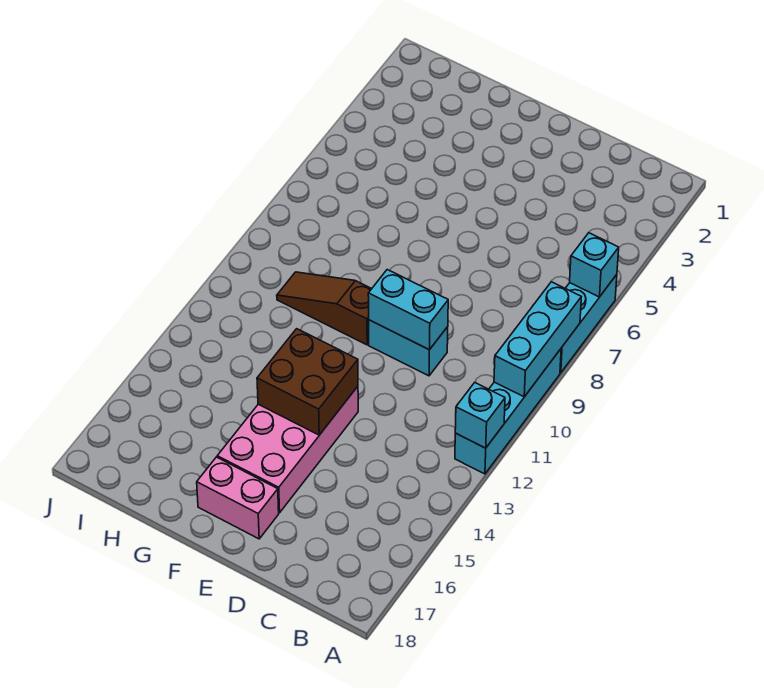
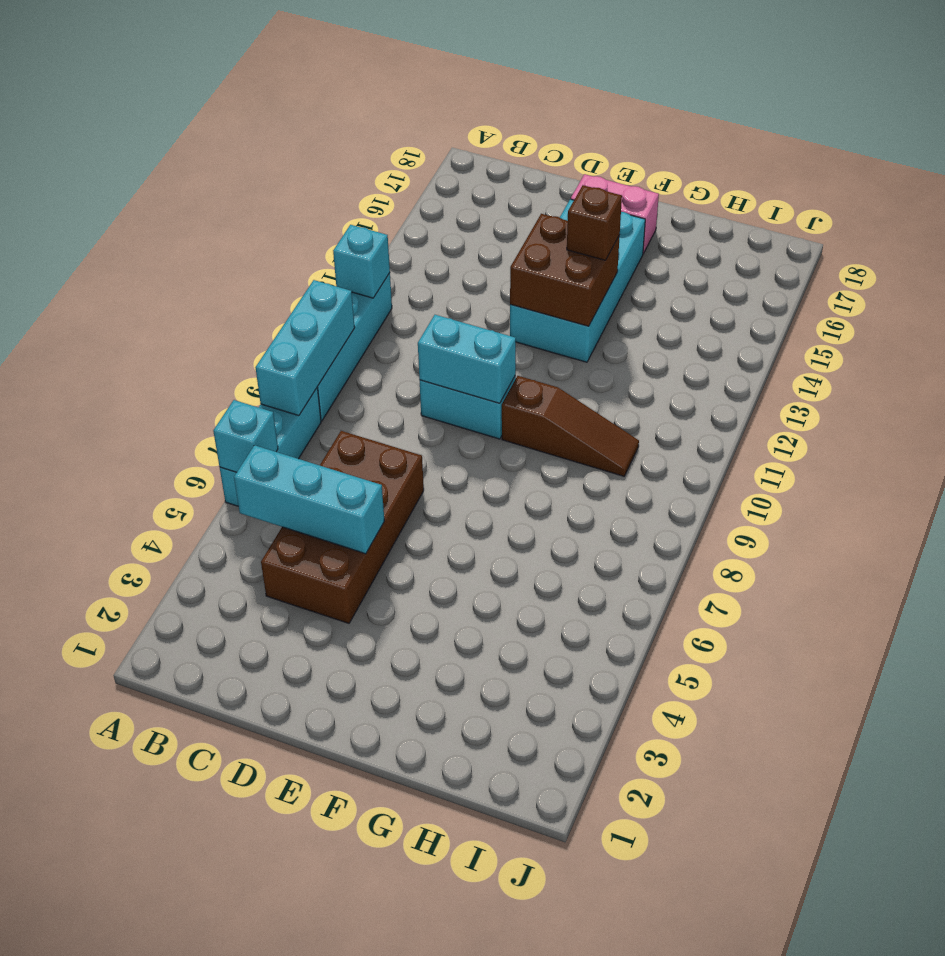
none -> cyan brick B5:D5 level 2
none -> brown brick C4:D7 level 1
pink brick E13:F16 level 1 -> cyan brick E13:F16 level 1
none -> brown brick F14 level 3

